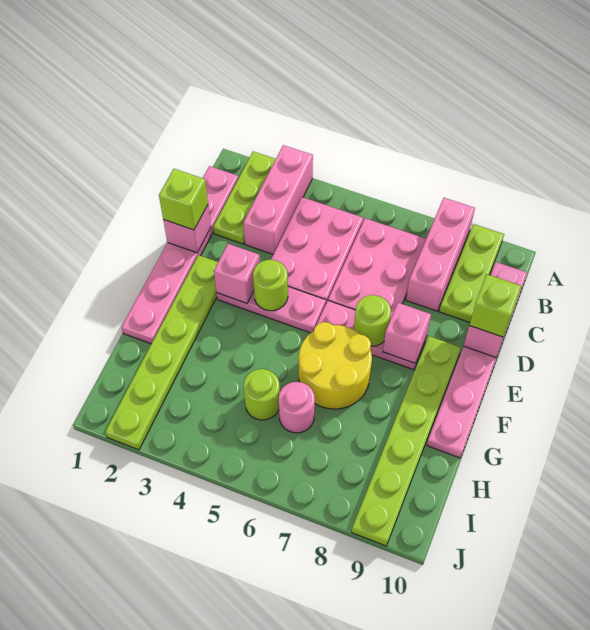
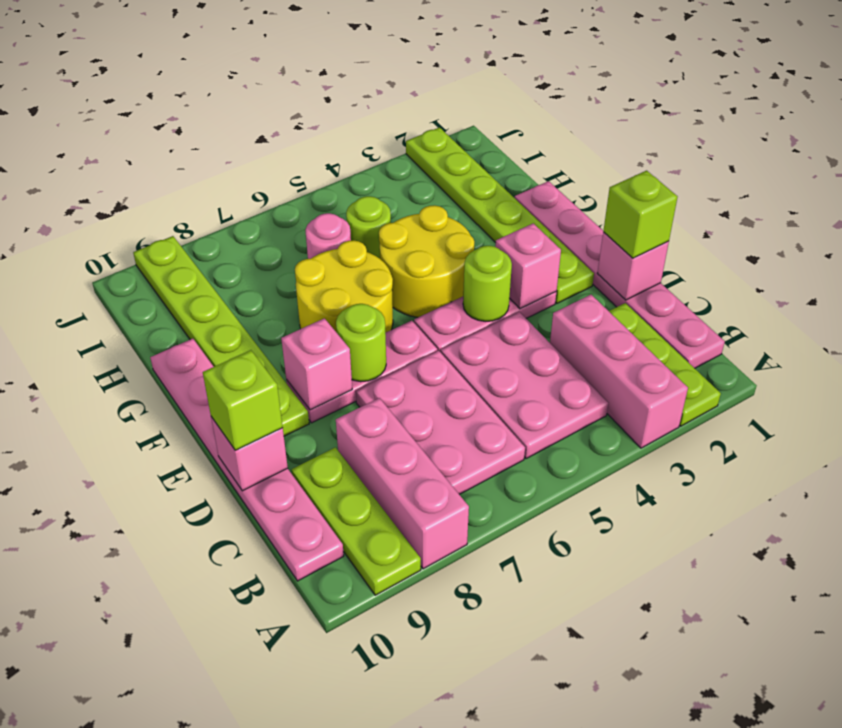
none -> yellow round brick F4:G5 level 1

